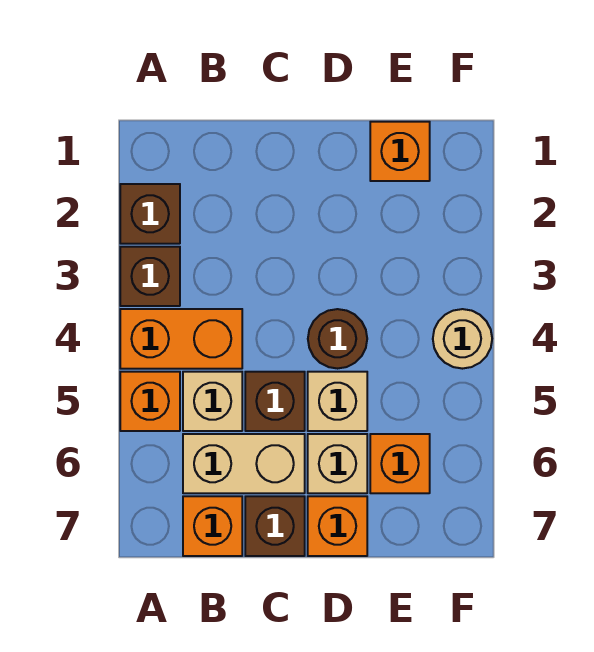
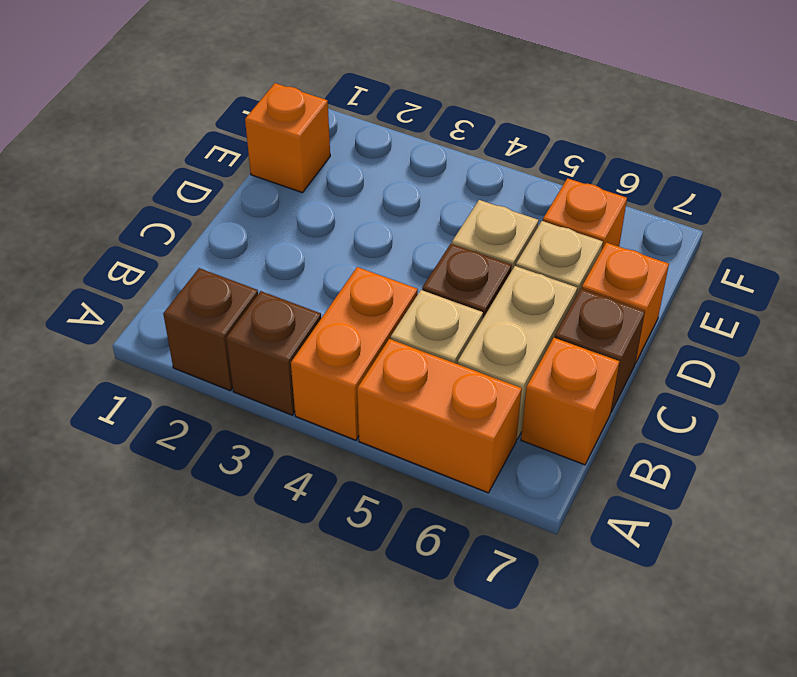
orange brick A5 level 1 -> orange brick A5:A6 level 1
brown round brick D4 level 1 -> none
tan round brick F4 level 1 -> none

